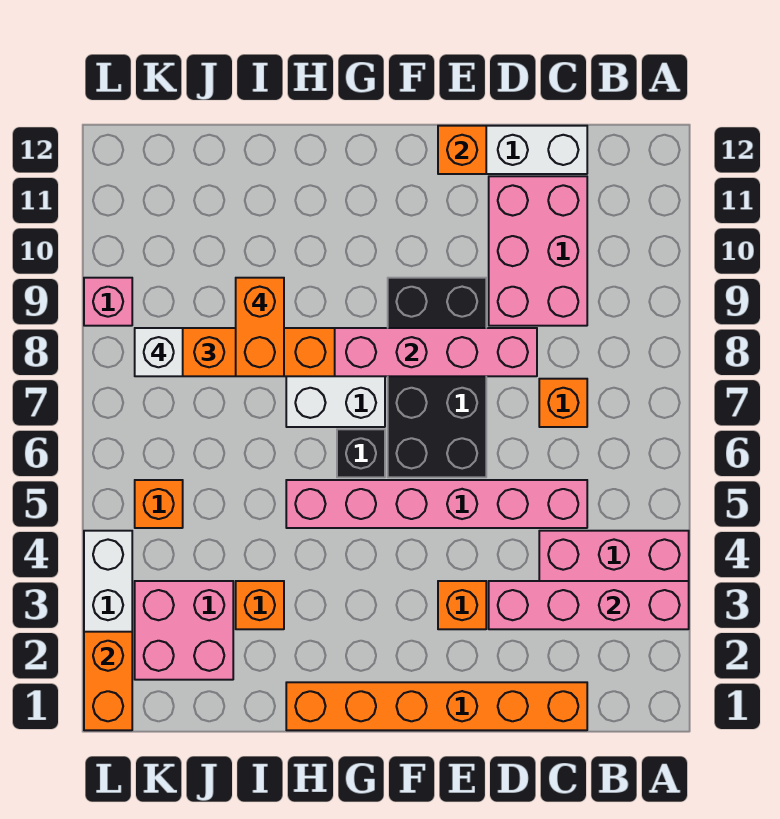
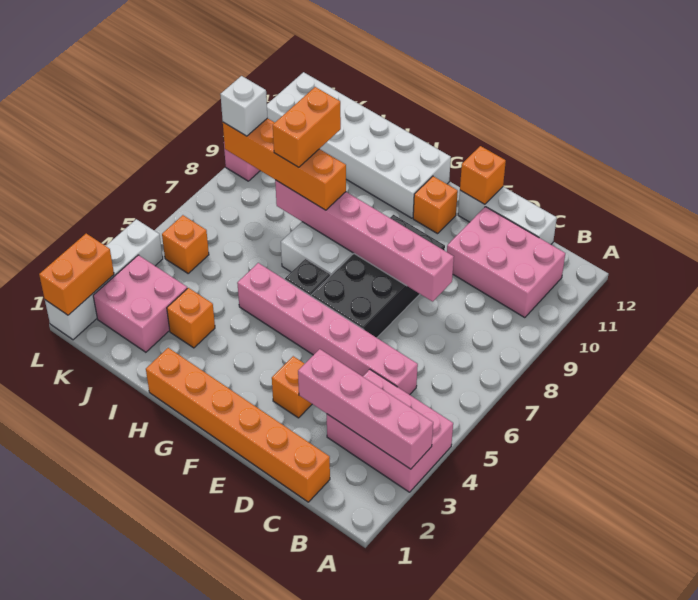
orange brick C7 level 1 -> orange brick F11 level 1
pink brick C9:D11 level 1 -> pink brick B10:D11 level 1
none -> white brick G11:L12 level 1

